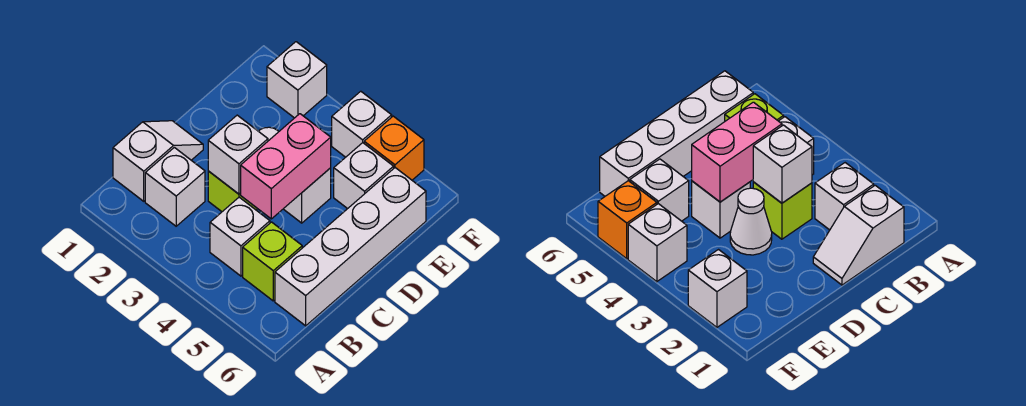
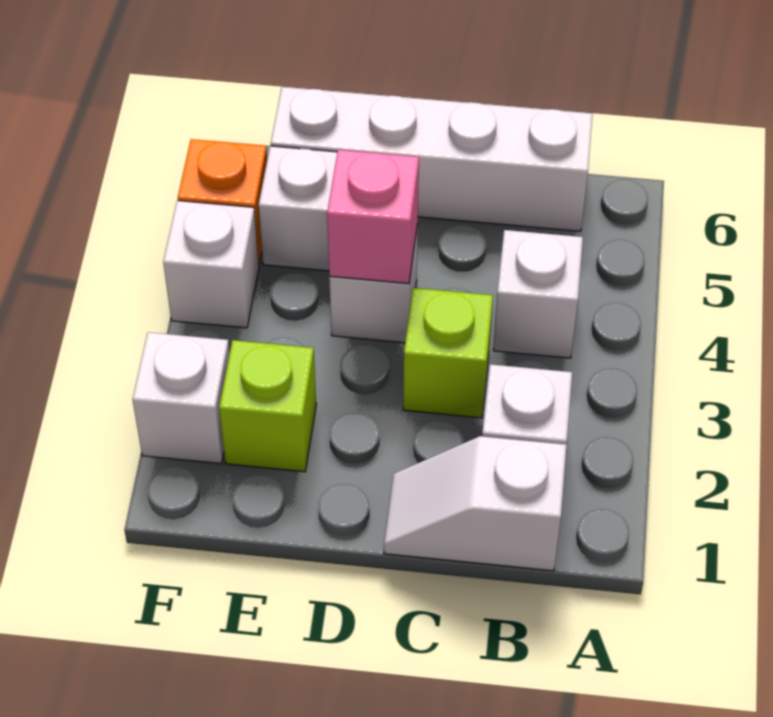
lime brick B5 level 1 -> lime brick E2 level 1
white brick C3 level 2 -> none
pink brick C4:D4 level 2 -> pink brick D4 level 2
white cone D3 level 1 -> none

